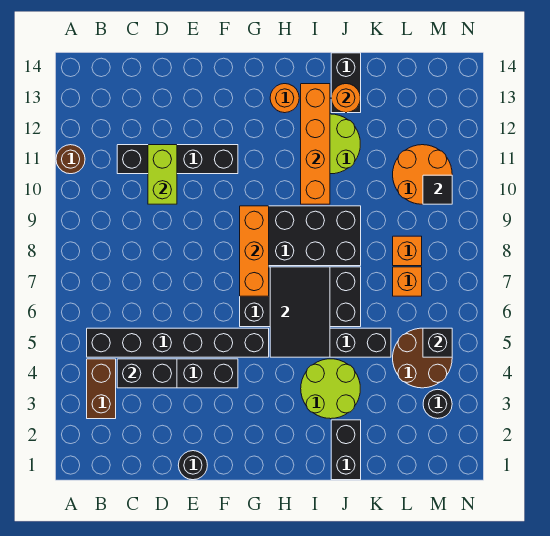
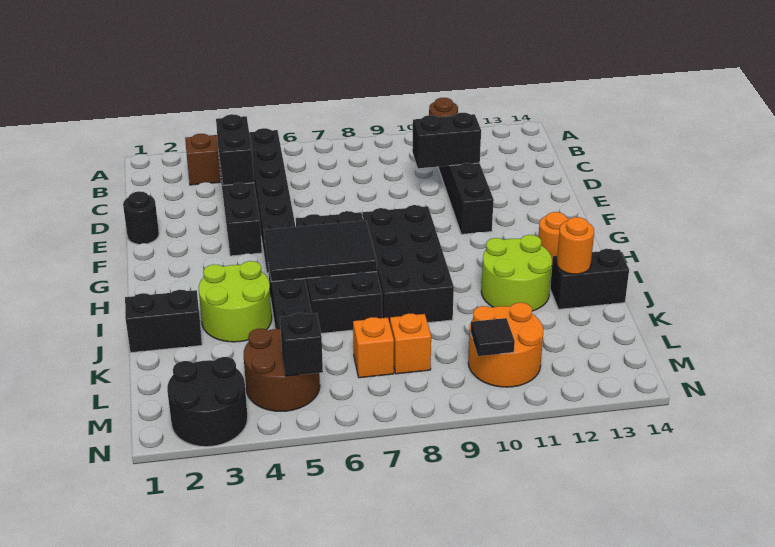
lime brick D10:D11 level 2 -> black brick D10:D11 level 2
orange brick G7:G9 level 2 -> none
orange brick I10:I13 level 2 -> none
black round brick M3 level 1 -> black round brick M2:N3 level 1

